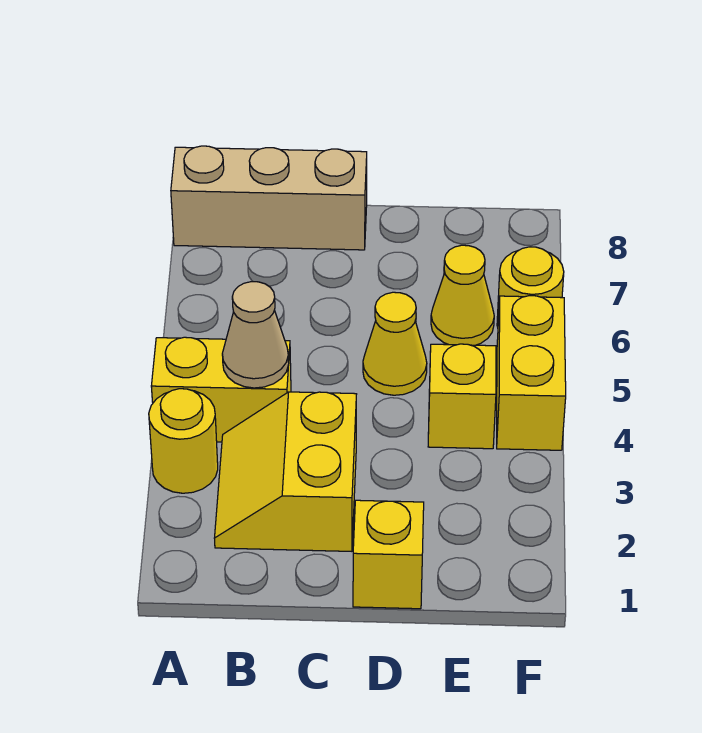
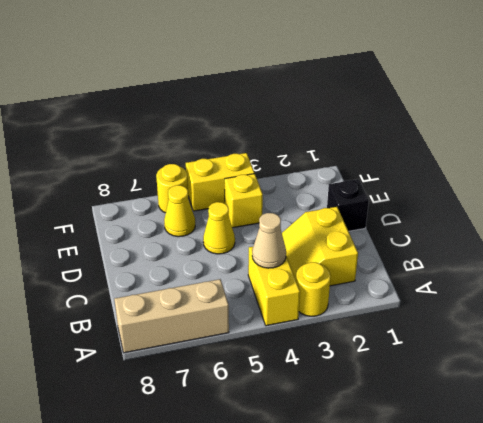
tan brick A8:C8 level 1 -> tan brick A6:A8 level 1
yellow slope B2:C3 level 1 top C -> yellow slope B2:C3 level 1 top 2
yellow brick D1 level 1 -> black brick D1 level 1

